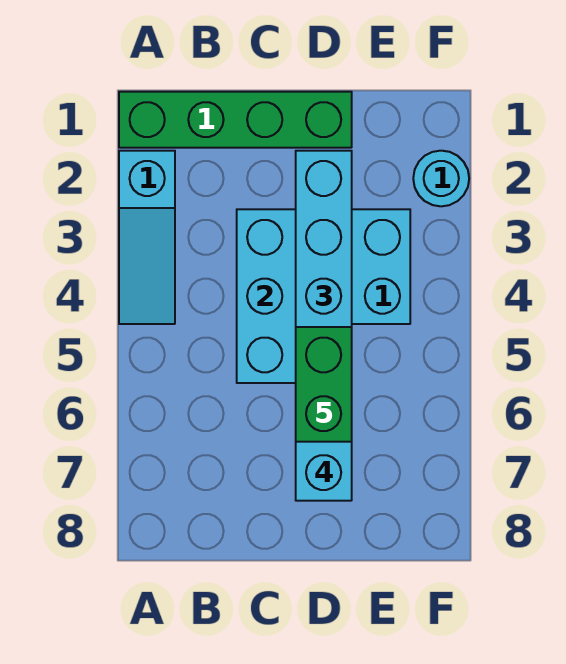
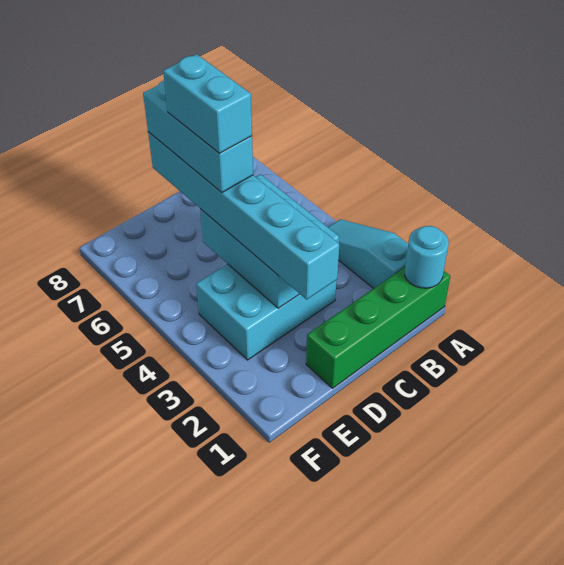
green brick D5:D6 level 5 -> cyan brick D5:D6 level 5
cyan round brick F2 level 1 -> cyan round brick A1 level 2

